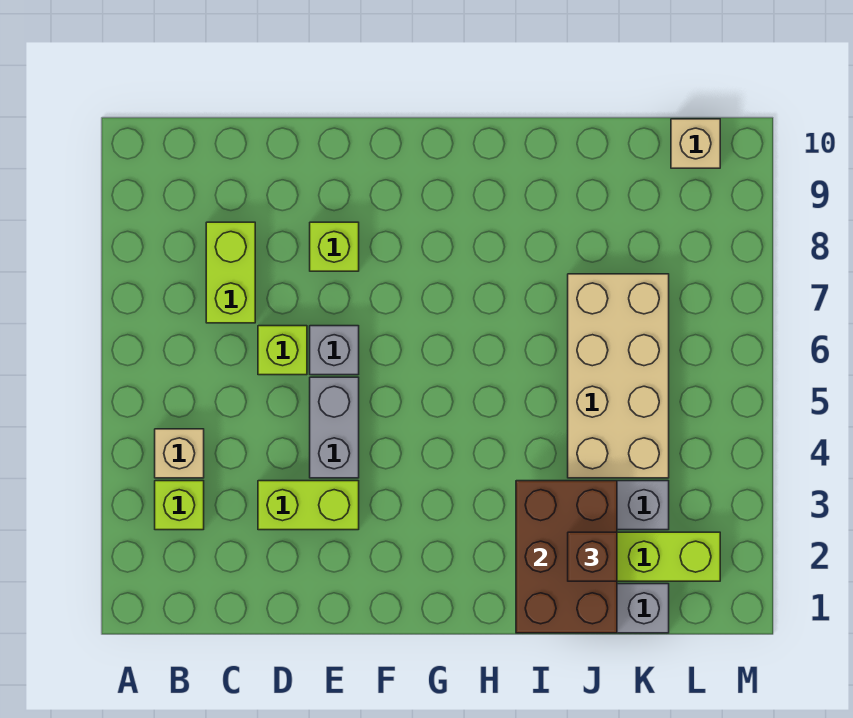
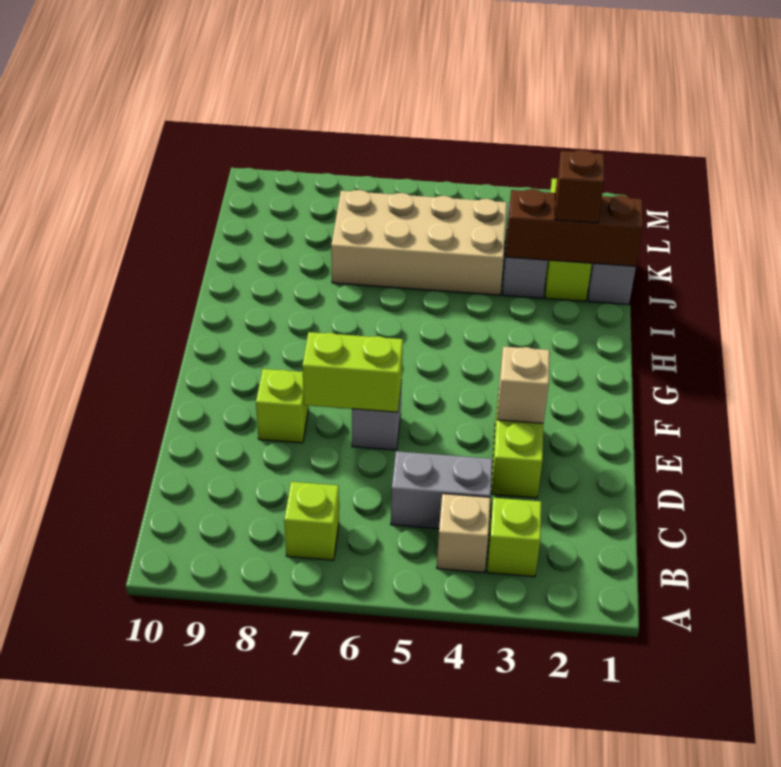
lime brick C7:C8 level 1 -> lime brick E6:E7 level 2
lime brick D6 level 1 -> lime brick B7 level 1
grey brick E4:E5 level 1 -> grey brick C4:C5 level 1
brown brick I1:J3 level 2 -> brown brick J1:J3 level 2
tan brick L10 level 1 -> tan brick E3 level 2

